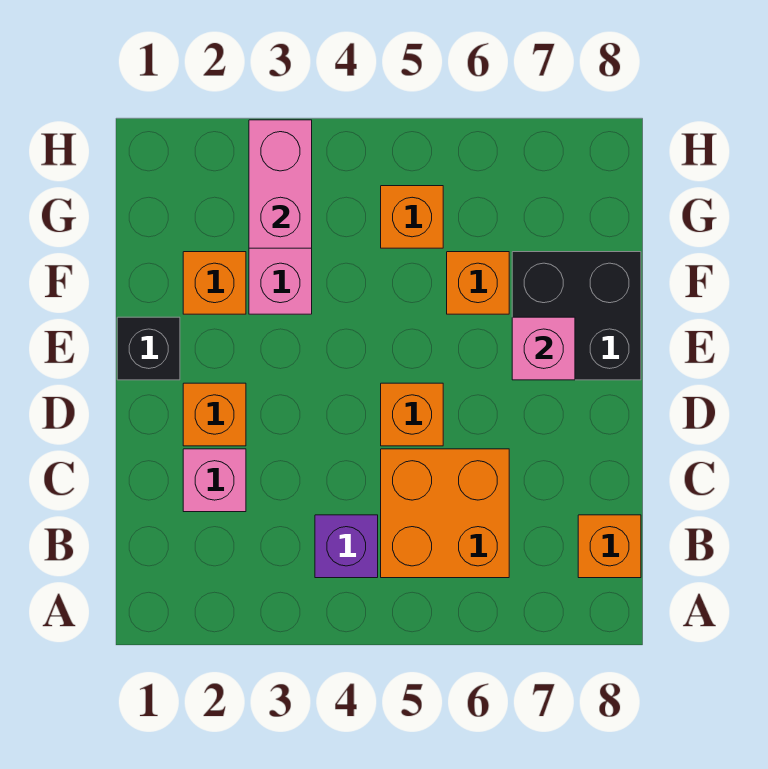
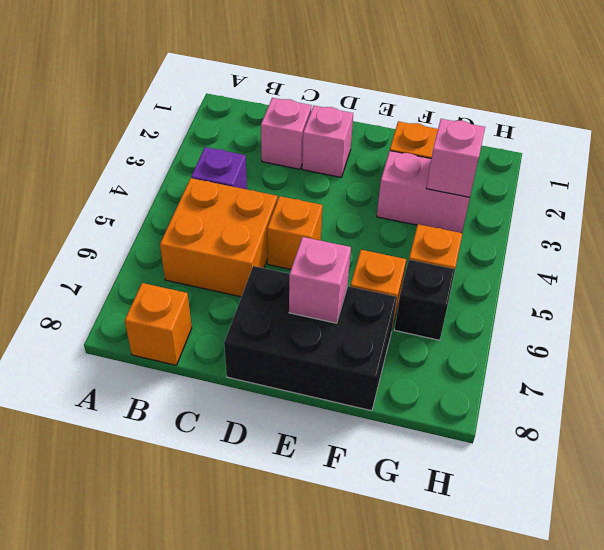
orange brick D2 level 1 -> pink brick D2 level 1
black brick E1 level 1 -> black brick G6 level 1
black brick E7:F8 level 1 -> black brick D7:F8 level 1
pink brick G3:H3 level 2 -> pink brick G3 level 2

